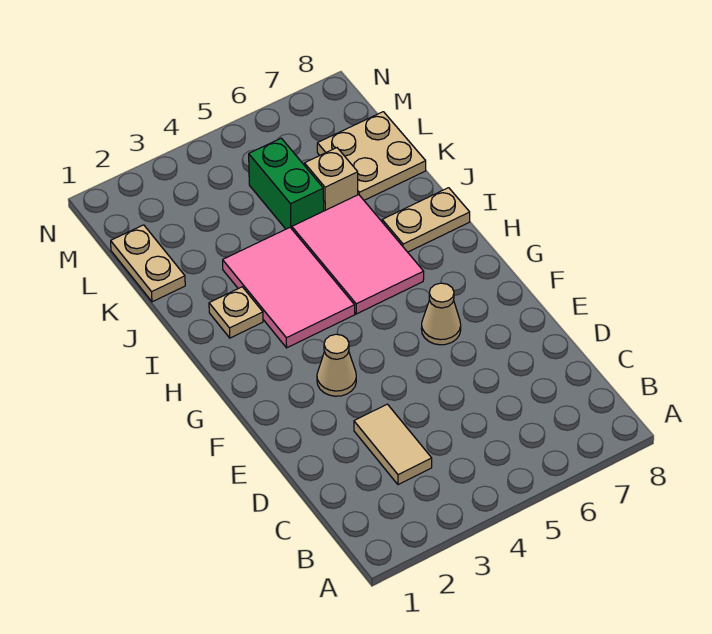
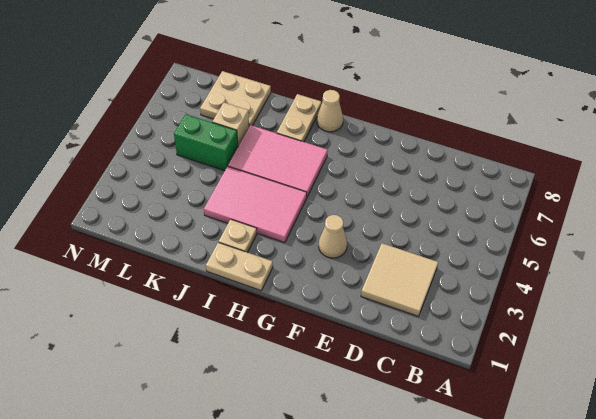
tan tile C3:D3 level 1 -> tan tile C2:D3 level 1
tan cone F6 level 1 -> tan cone H8 level 1
tan plate K1:L1 level 1 -> tan plate H1:I1 level 1

